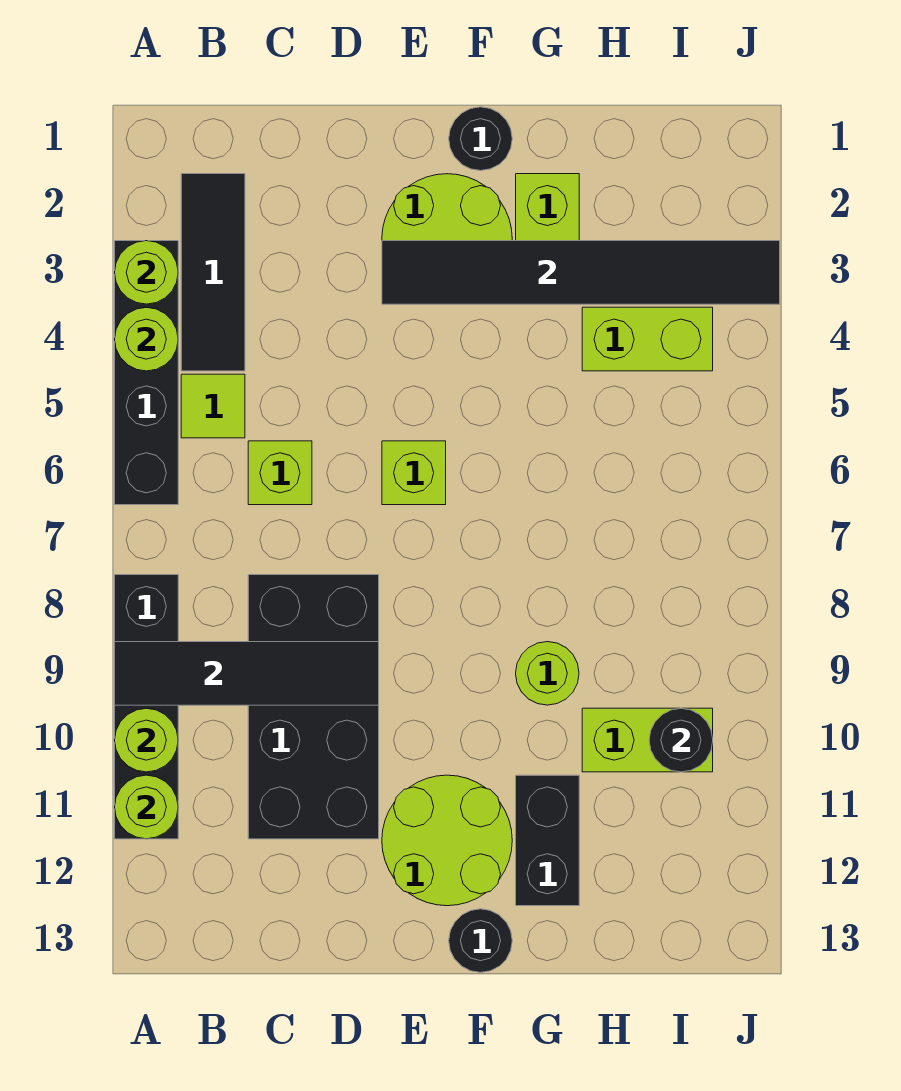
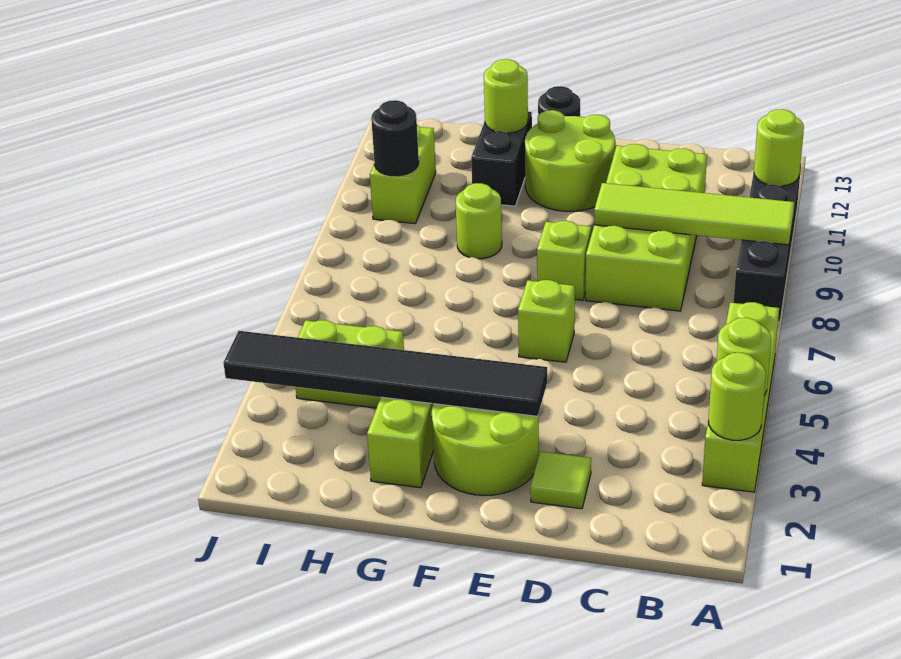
black brick A3:A6 level 1 -> lime brick A3:A6 level 1
black tile A9:D9 level 2 -> lime tile A9:D9 level 2
lime round brick A10 level 2 -> lime round brick G12 level 2
black tile B2:B4 level 1 -> none
lime tile B5 level 1 -> lime tile D2 level 1
lime brick C6 level 1 -> lime brick E8 level 1
black brick C8:D11 level 1 -> lime brick C8:D11 level 1
black round brick F1 level 1 -> none
lime brick H10:I10 level 1 -> lime brick I10:I11 level 1

